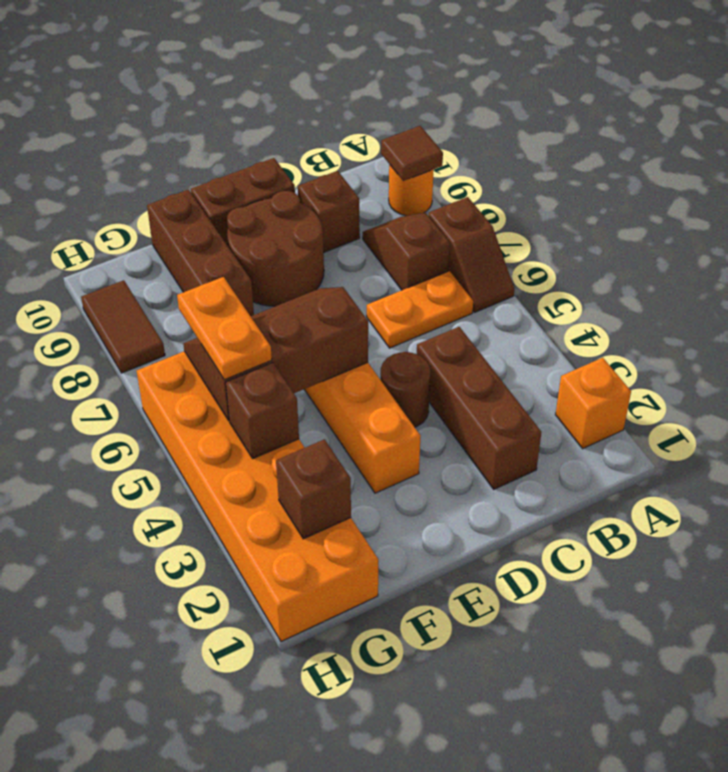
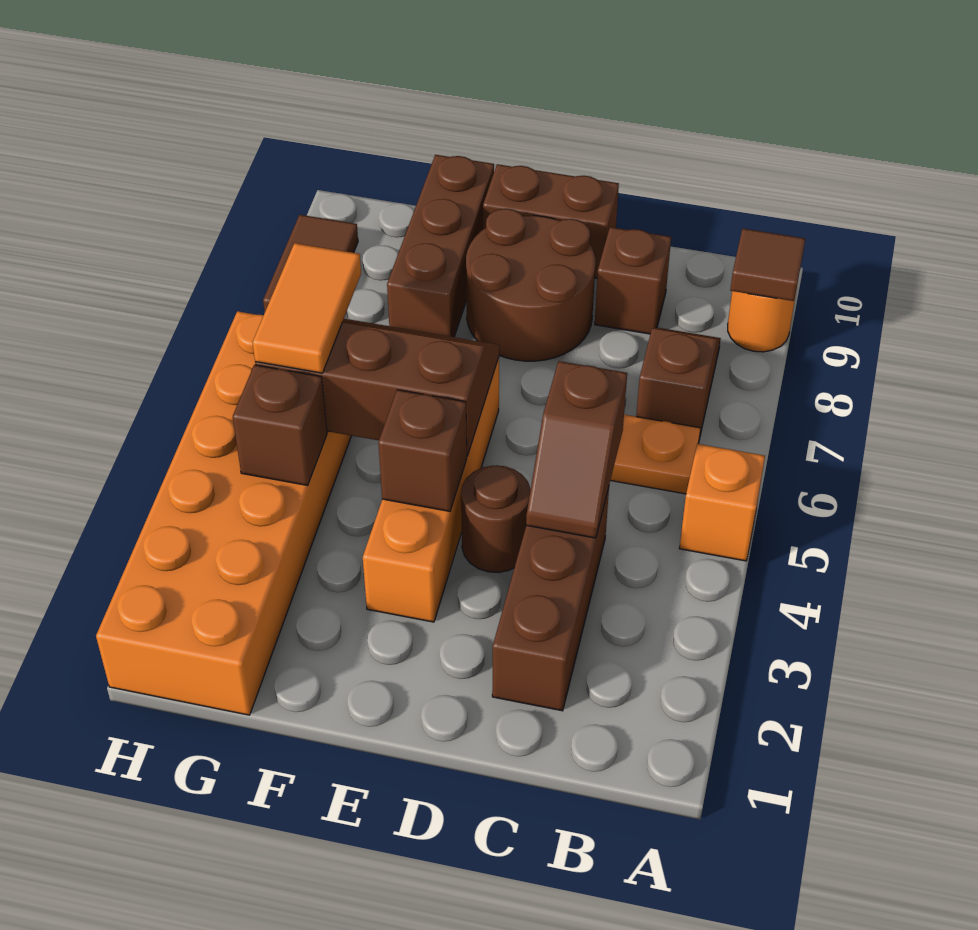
orange brick A2 level 1 -> orange brick A5 level 1
brown slope A6:A7 level 1 top 7 -> brown slope C4:C5 level 2 top 5
brown brick G2 level 2 -> brown brick E4 level 2
orange plate G5:G6 level 3 -> orange tile G5:G6 level 3

